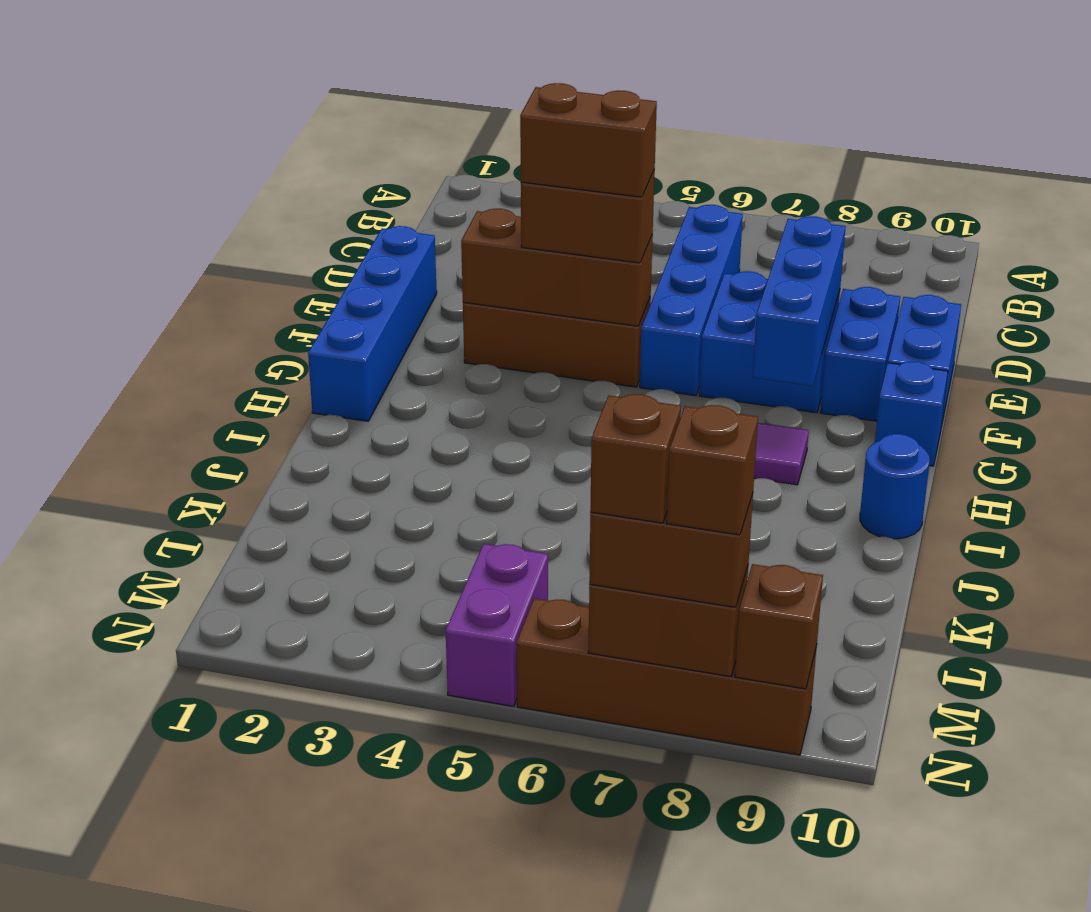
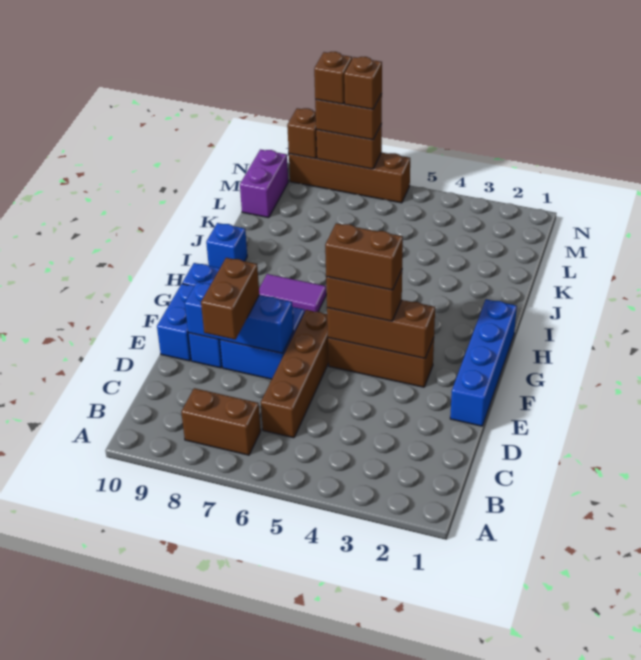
none -> brown brick B7:B8 level 1
blue brick C6:F6 level 1 -> brown brick C6:F6 level 1
none -> brown brick D8:E8 level 3
blue brick E8:G8 level 2 -> blue brick E7:E9 level 2
blue round brick I10 level 1 -> blue brick I10 level 1
purple brick M5:N5 level 1 -> purple brick L10:M10 level 1

